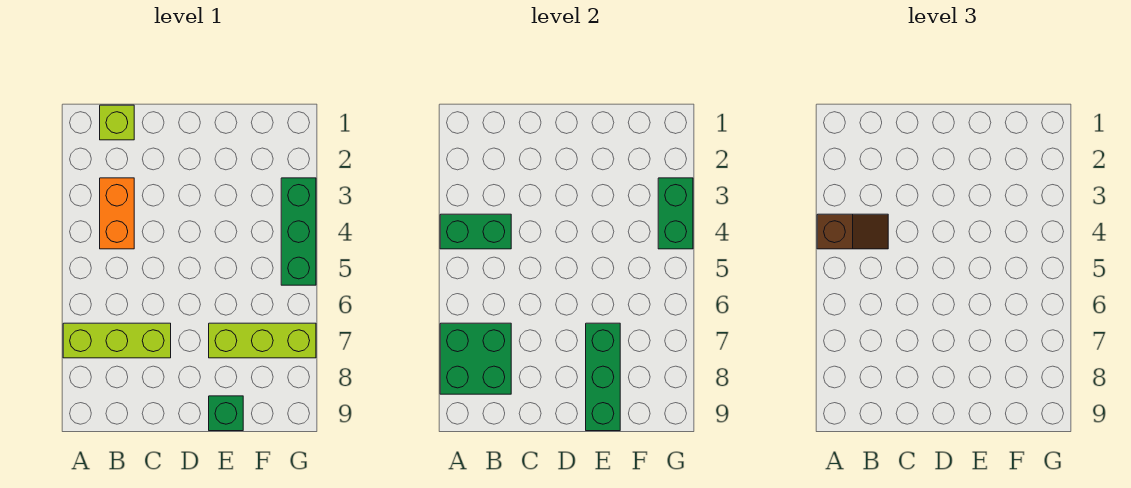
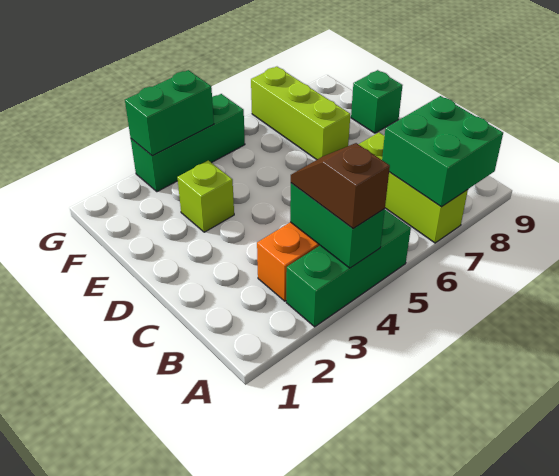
lime brick B1 level 1 -> lime brick E3 level 1
green brick E7:E9 level 2 -> green brick A3:A5 level 1

